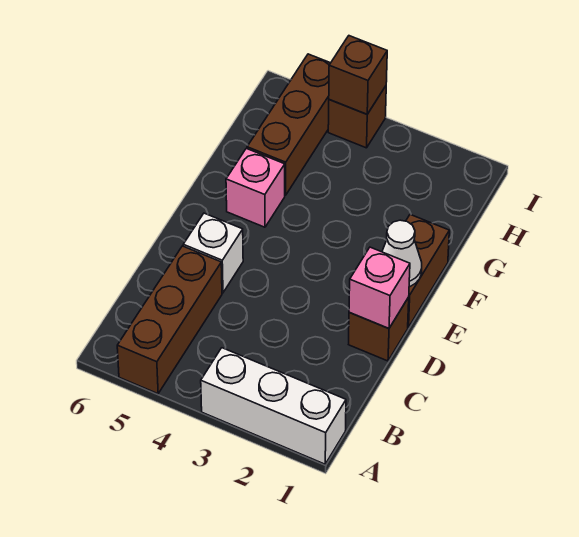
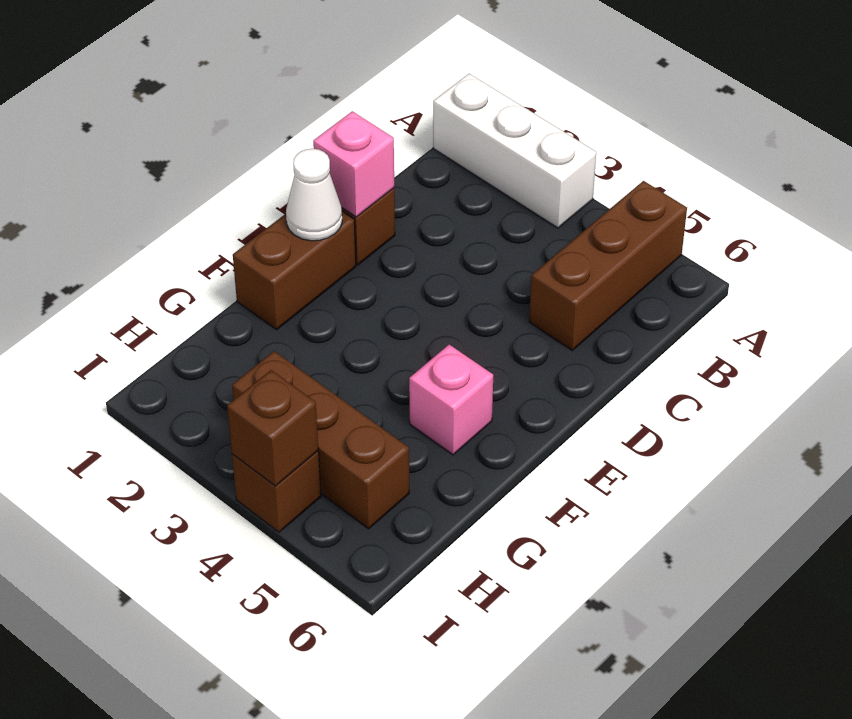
white brick D5 level 1 -> none
brown brick G5:I5 level 1 -> brown brick H3:H5 level 1

